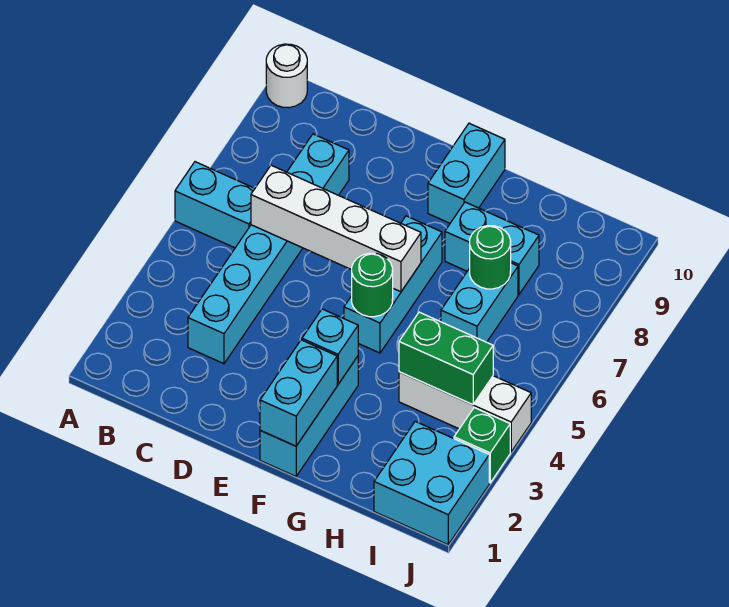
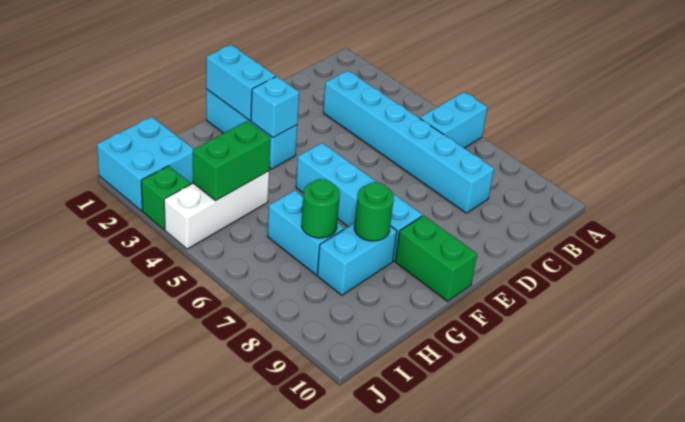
white round brick A10 level 1 -> none
white brick C6:F6 level 2 -> none
cyan brick F5:F7 level 1 -> cyan brick F5:F8 level 1
green round brick F5 level 2 -> green round brick G8 level 2
cyan brick F9:F10 level 1 -> green brick F9:F10 level 1

